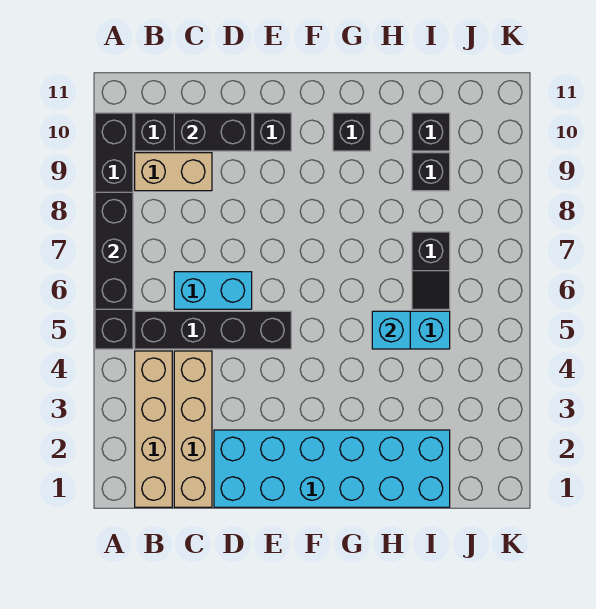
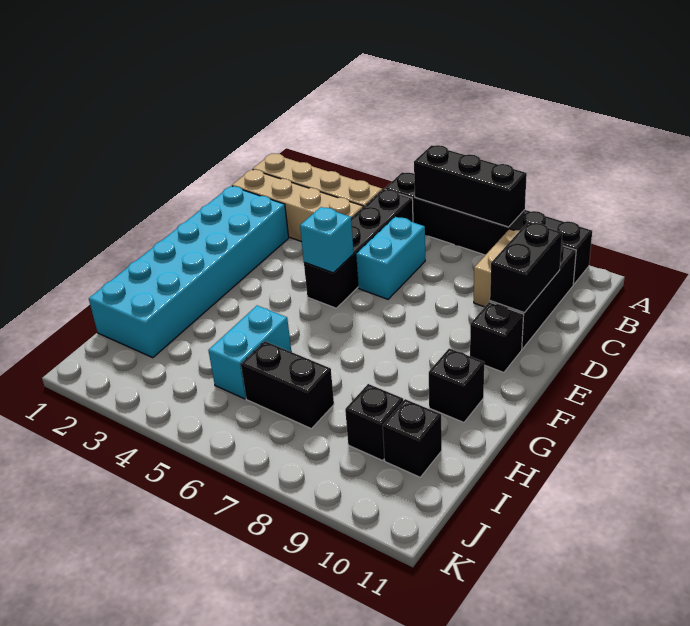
cyan brick H5 level 2 -> cyan brick E5 level 2
black slope I6:I7 level 1 top 7 -> black brick I6:I7 level 1

